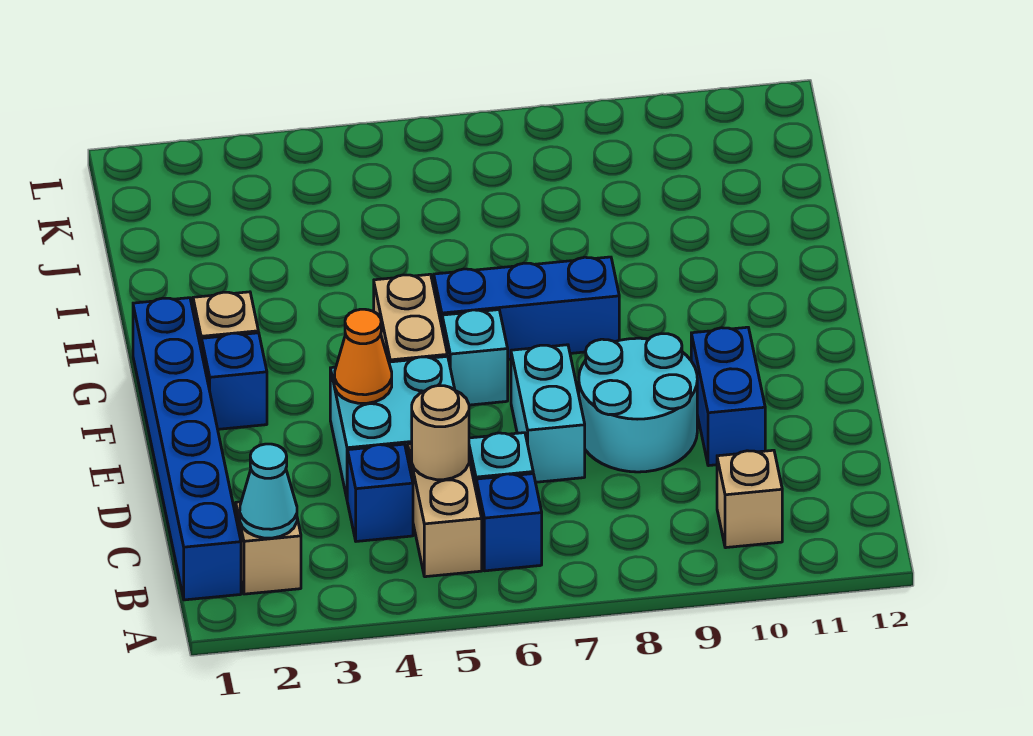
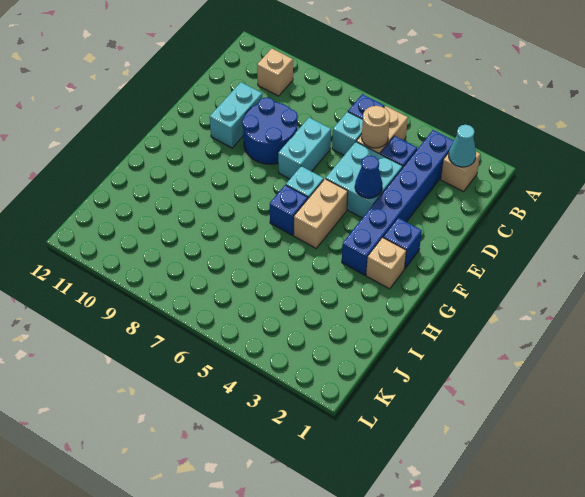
blue brick B1:G1 level 1 -> blue brick B3:G3 level 1
cyan round brick D8:E9 level 1 -> blue round brick D8:E9 level 1
blue brick D10:E10 level 1 -> cyan brick D10:E10 level 1
orange cone E4 level 2 -> blue cone E4 level 2
blue brick G6:G8 level 1 -> blue brick G6 level 1

